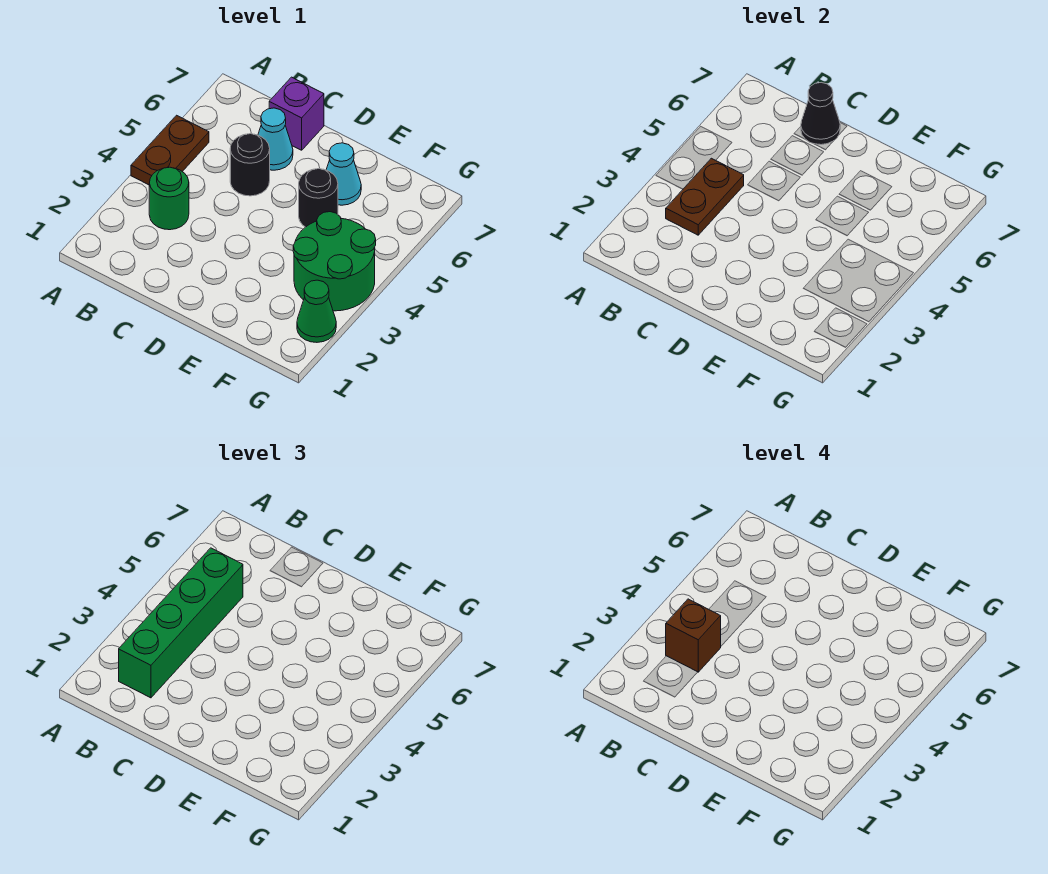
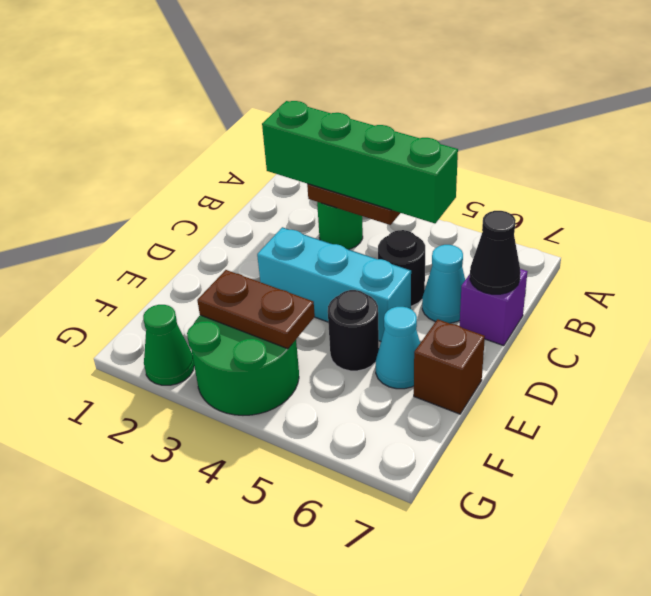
brown plate A4:A5 level 1 -> brown plate F3:F4 level 2
brown brick B3 level 4 -> brown brick E7 level 1
none -> cyan brick D3:D5 level 1

